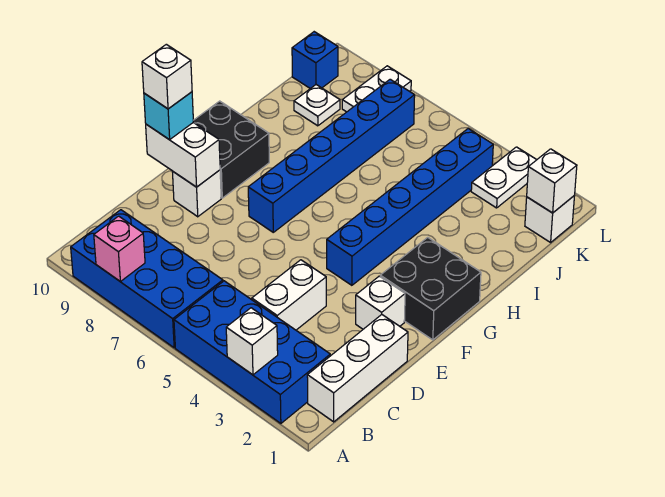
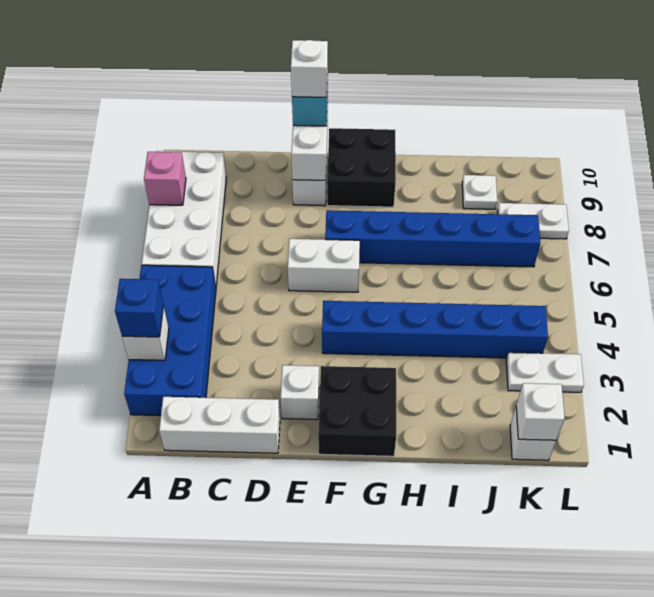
blue brick A6:B9 level 1 -> white brick A6:B9 level 1
white brick C4:D4 level 1 -> white brick E6:F6 level 1
blue brick K10 level 1 -> blue brick A3 level 3

